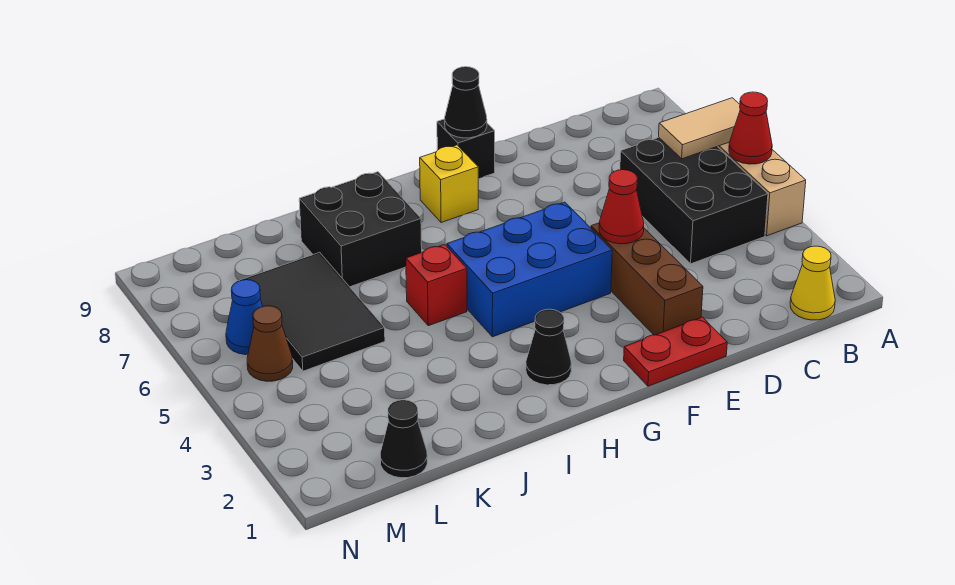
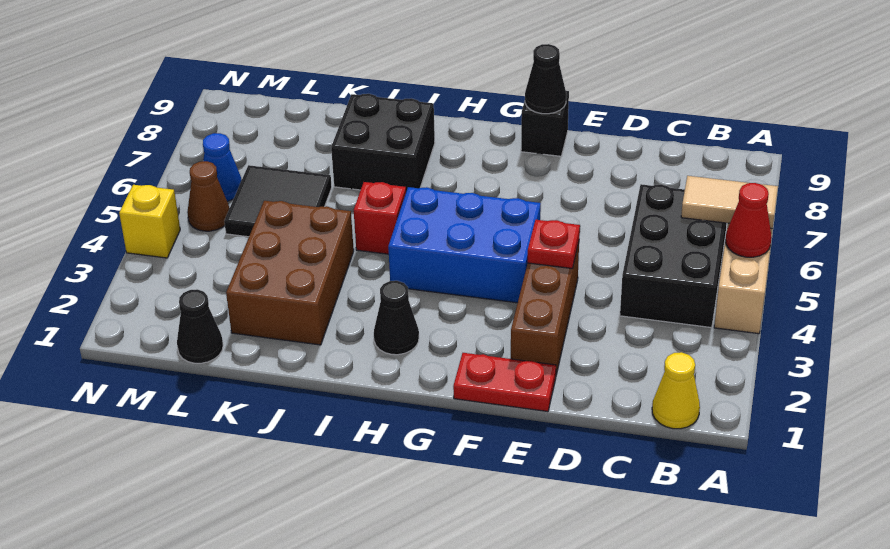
red cone E4 level 2 -> red plate E4 level 2
yellow brick G8 level 1 -> yellow brick N4 level 1
none -> brown brick J2:K4 level 1
black tile K5:L7 level 1 -> black tile K5:L6 level 1

